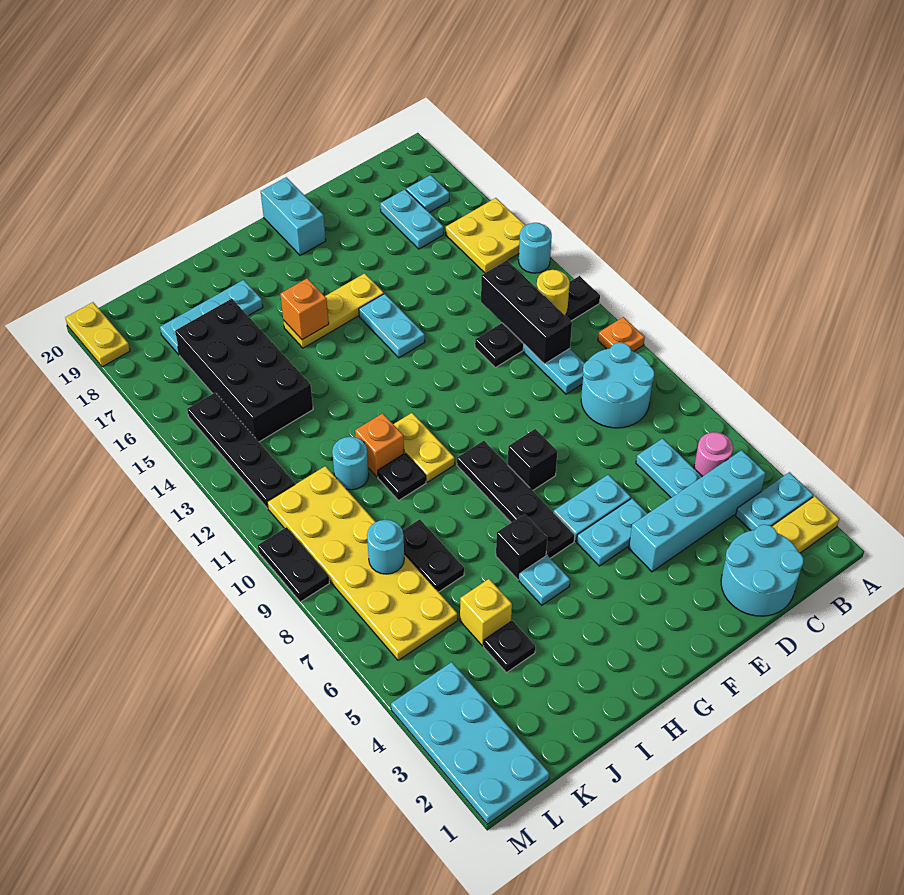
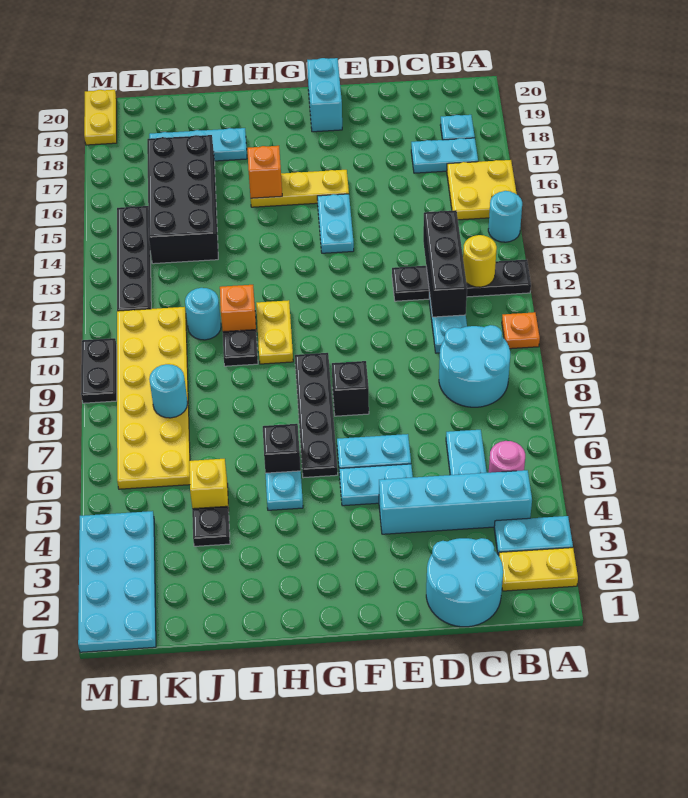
cyan plate C17:C18 level 1 -> cyan plate B17:C17 level 1
black plate J7:J8 level 1 -> none

